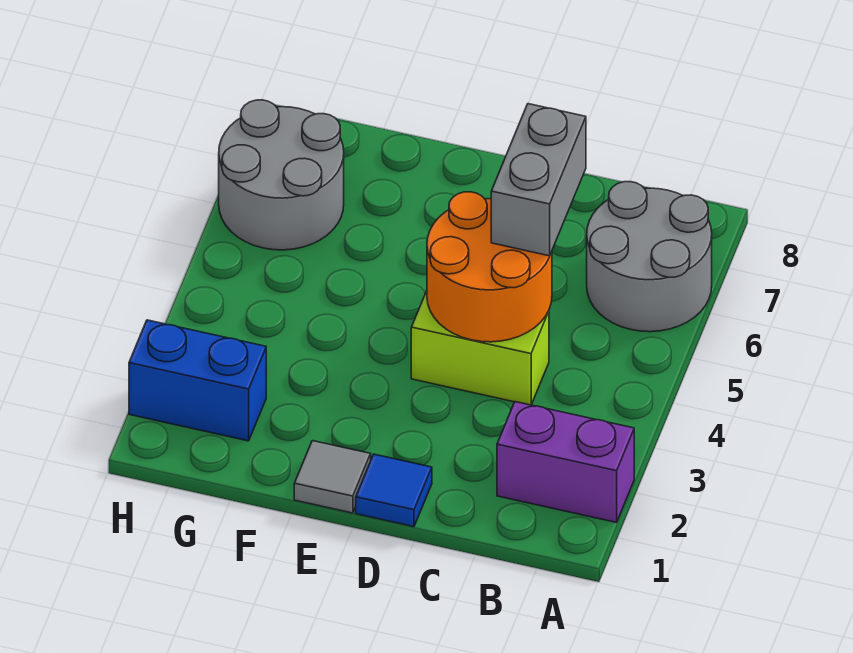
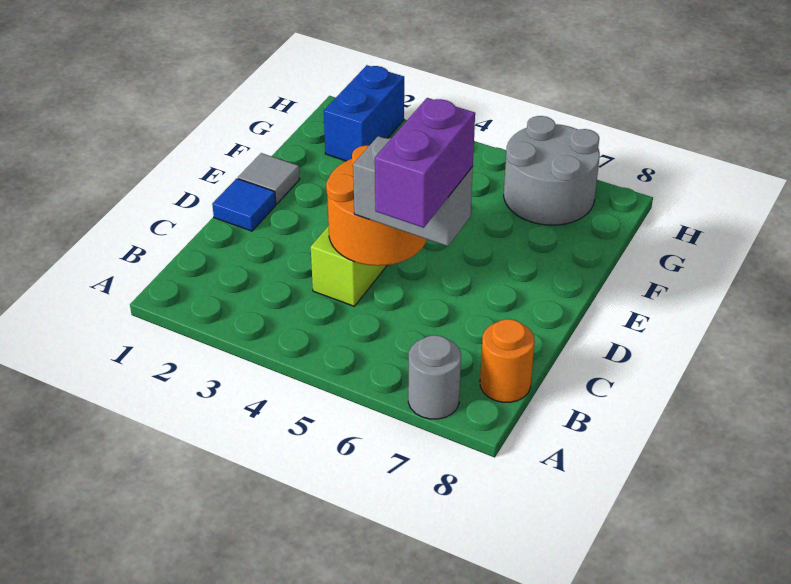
purple brick A2:B2 level 1 -> purple brick B6:C6 level 4
grey round brick A6:B7 level 1 -> grey round brick A7 level 1
none -> orange round brick B8 level 1

